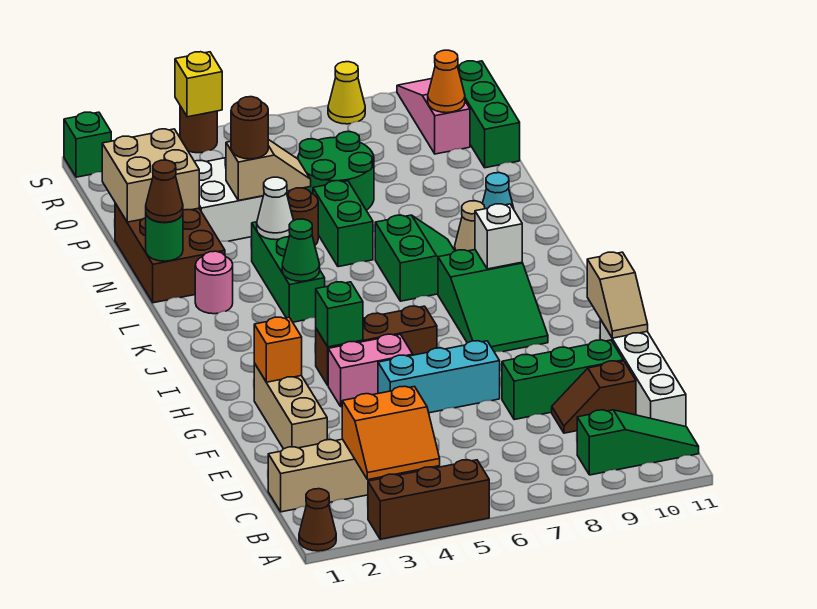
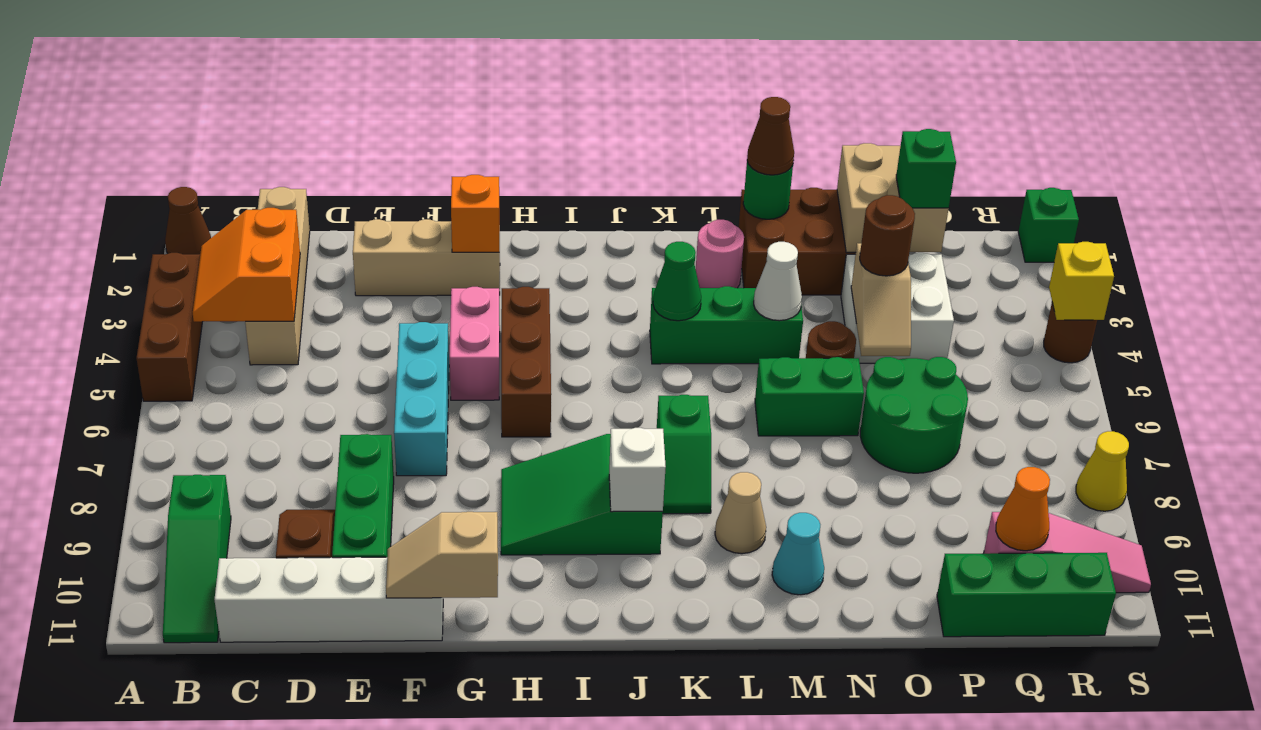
green brick H4 level 2 -> green brick P2 level 3
green slope K7:L8 level 1 top 7 -> green slope K7:K8 level 1 top 7

